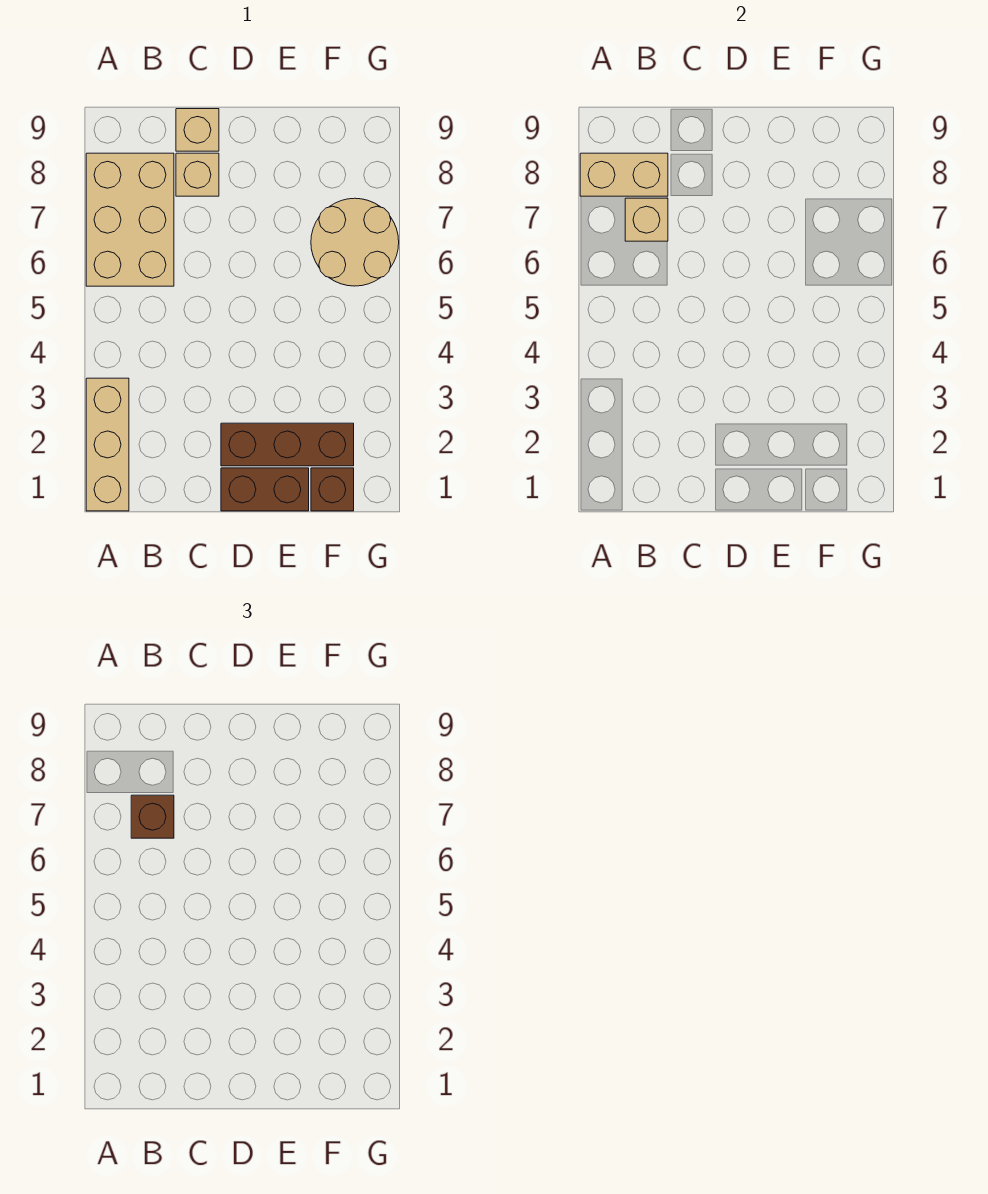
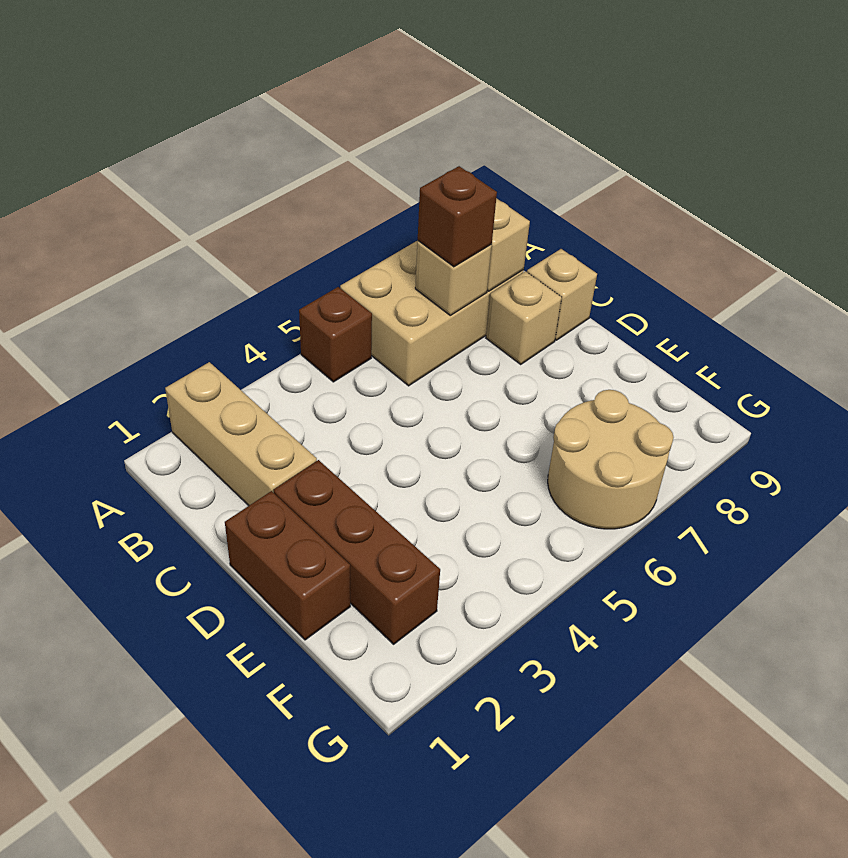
tan brick A1:A3 level 1 -> tan brick A2:C2 level 1
brown brick F1 level 1 -> brown brick A5 level 1

